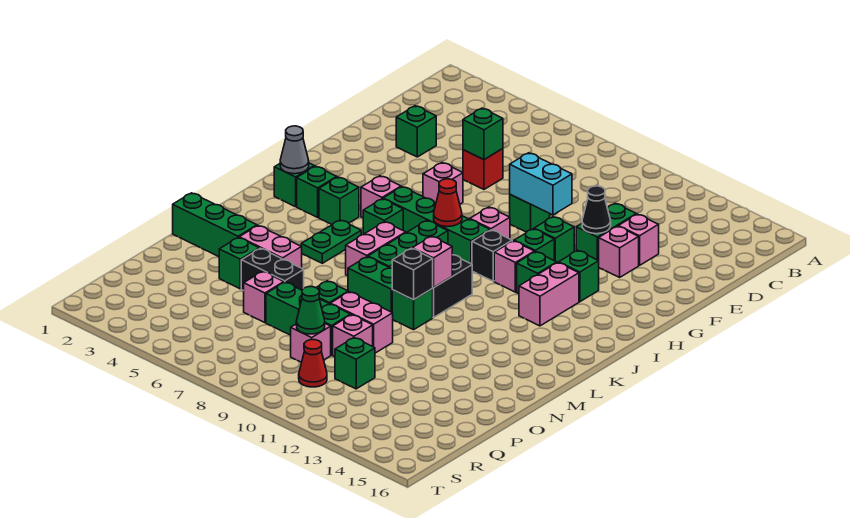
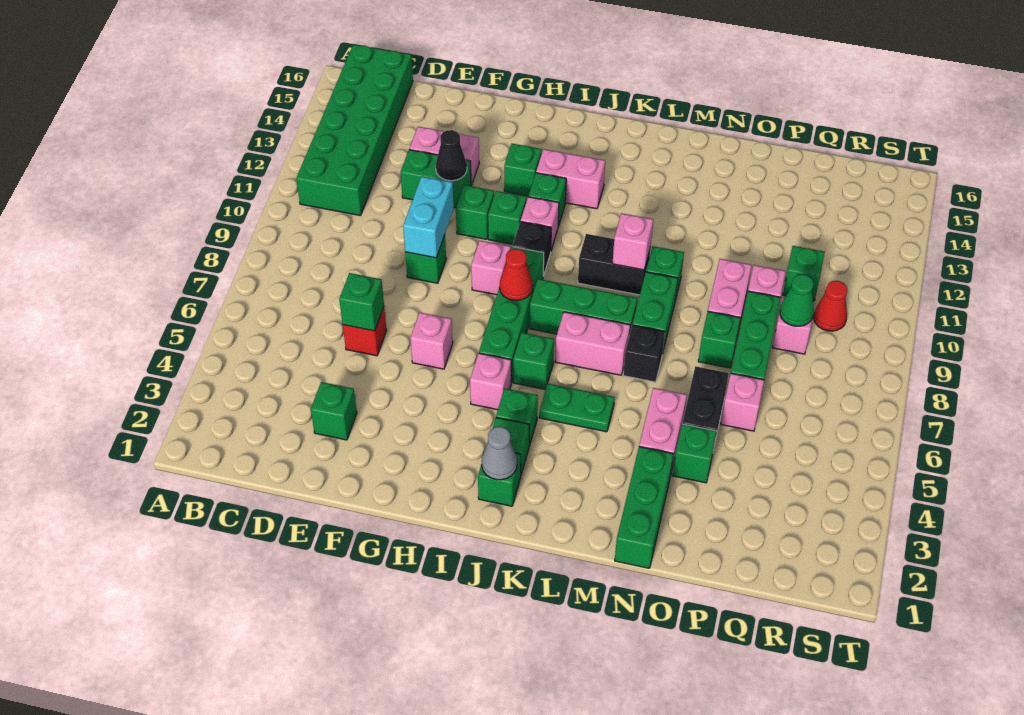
none -> green brick B11:C16 level 1
black brick M10 level 2 -> black brick M7 level 1

